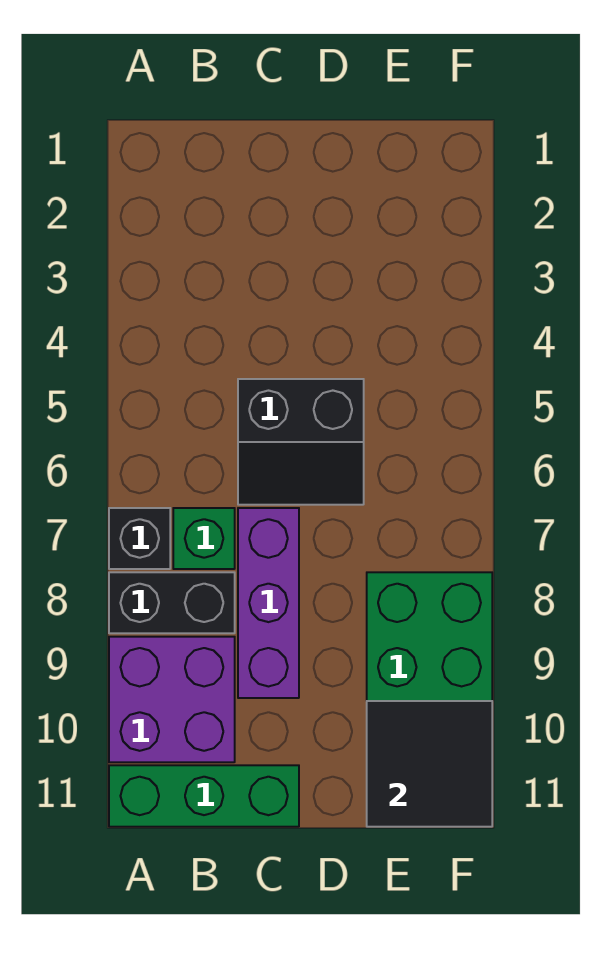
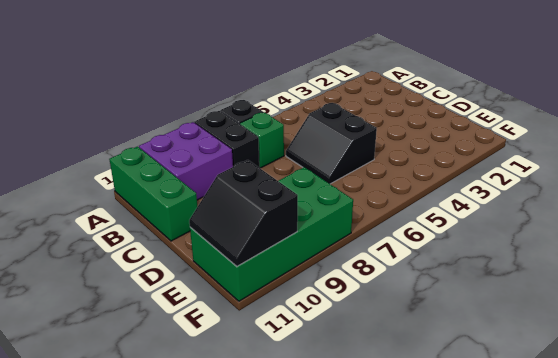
purple brick C7:C9 level 1 -> none
black tile E10:F11 level 2 -> black slope E10:F11 level 2 top 10

